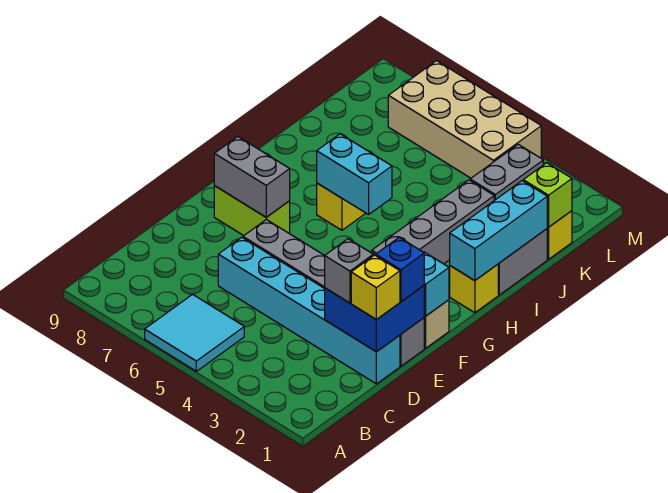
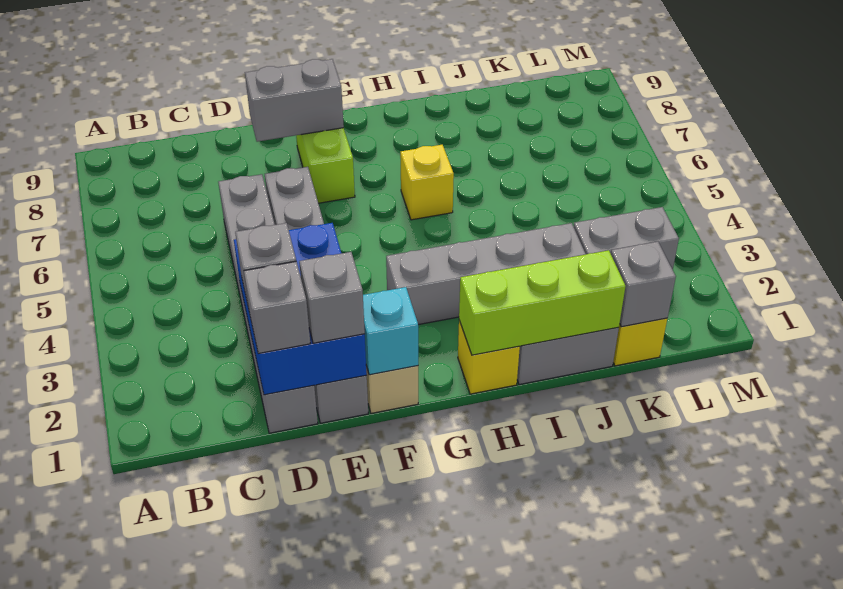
cyan tile A5:B6 level 1 -> none
cyan brick D1:D6 level 1 -> grey brick D1:D6 level 1
blue brick D1:E2 level 2 -> blue brick D1:E3 level 2
yellow brick D1 level 3 -> grey brick D1 level 3
blue brick E1 level 3 -> grey brick E1 level 3
grey brick F7:F8 level 2 -> grey brick E8:F8 level 2
cyan brick H1:J1 level 2 -> lime brick H1:J1 level 2
cyan brick H5:H6 level 2 -> none
lime brick K1 level 2 -> grey brick K1 level 2
tan brick L4:M7 level 1 -> none

